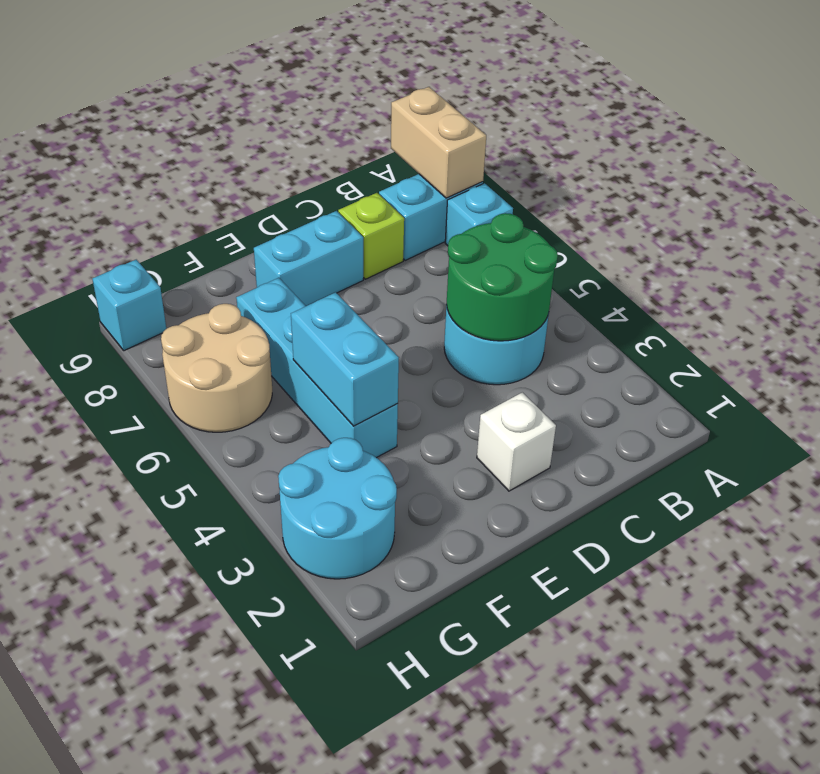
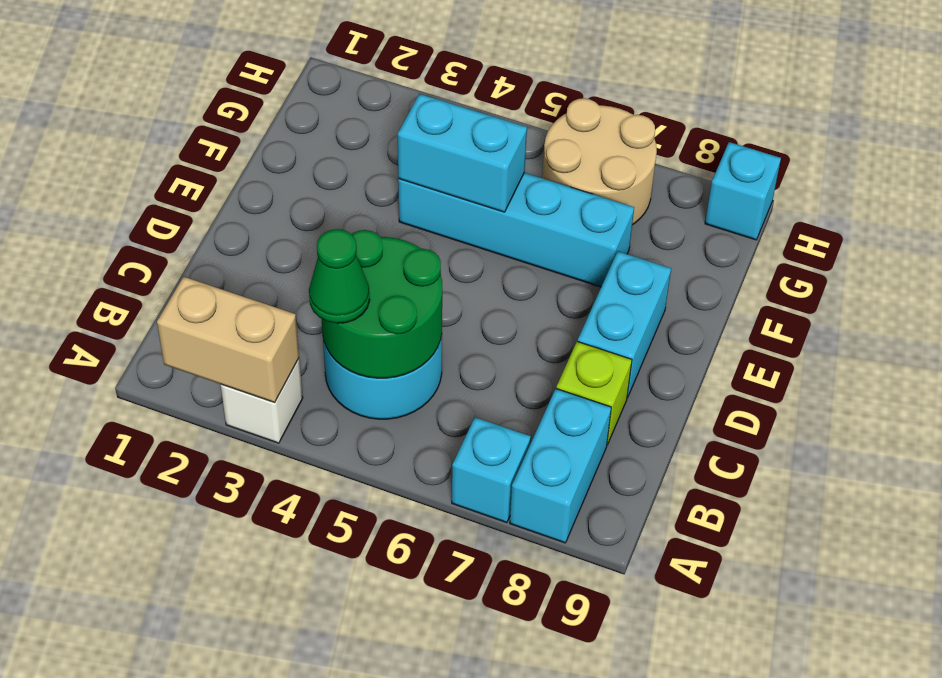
tan brick A8:A9 level 2 -> tan brick A2:A3 level 2
none -> green cone B4 level 3
white brick D2 level 1 -> white brick A3 level 1
cyan round brick G2:H3 level 1 -> none

